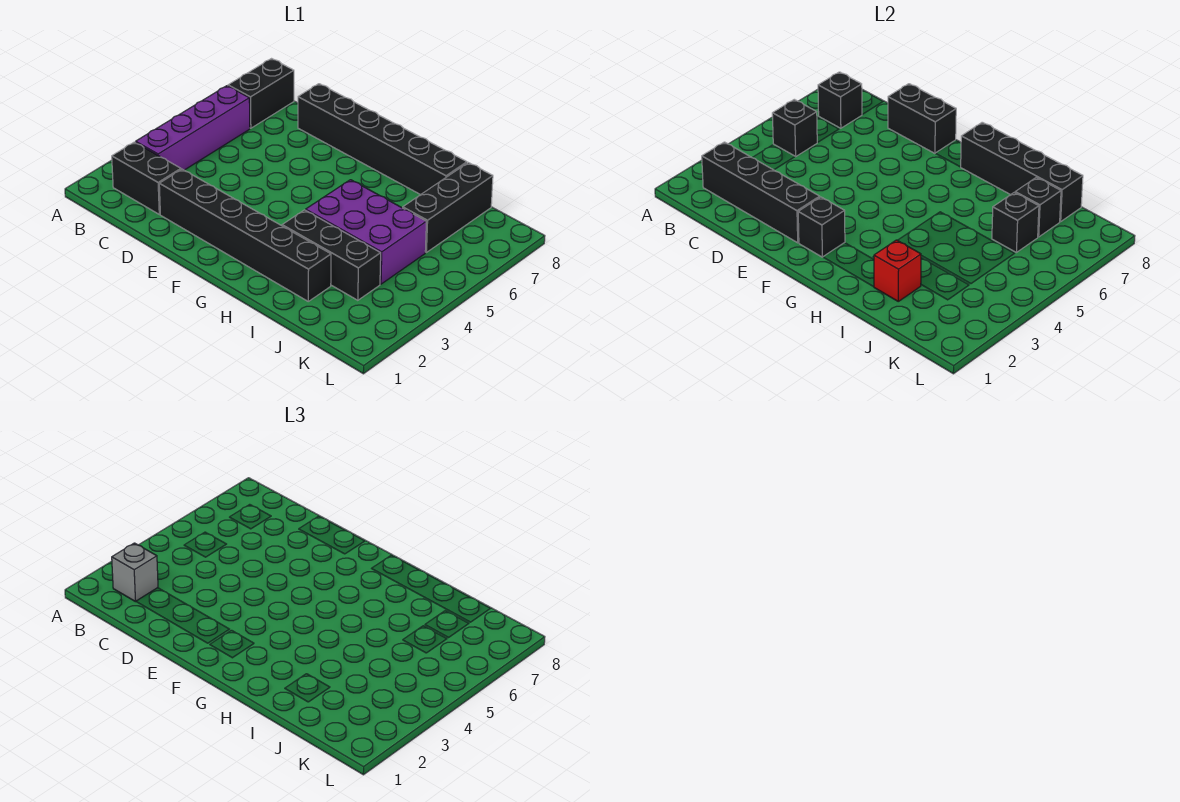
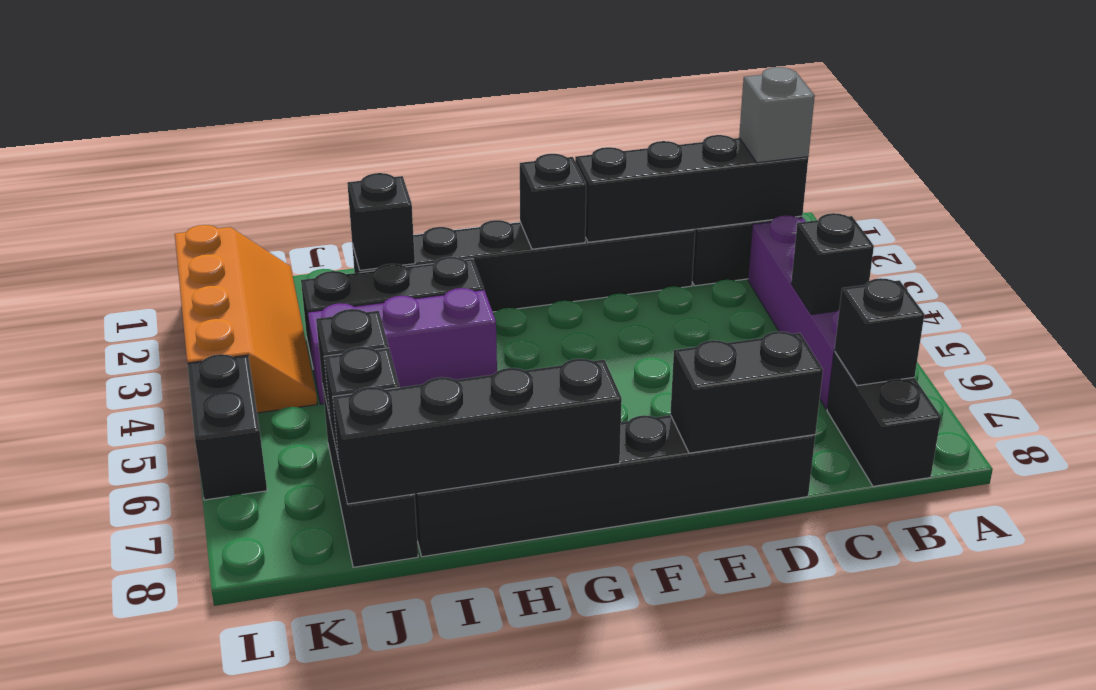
purple brick H4:J5 level 1 -> purple brick H4:J4 level 1
red brick I2 level 2 -> black brick I2 level 2
none -> orange slope K1:L4 level 1 top L
none -> black brick L5:L6 level 1

